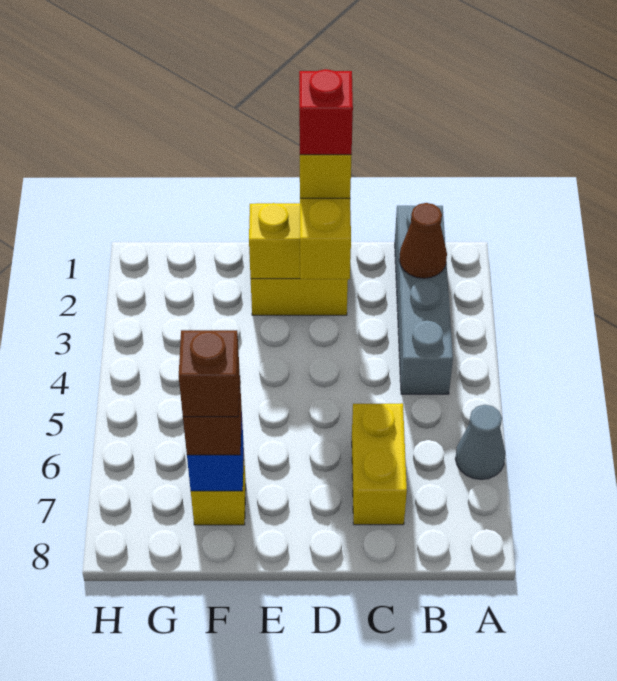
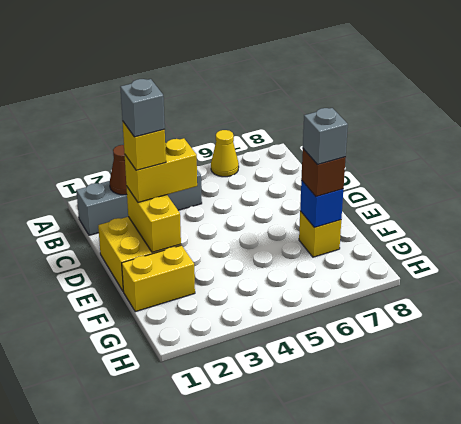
grey cone A6 level 1 -> yellow cone A6 level 1
yellow brick C6:C7 level 1 -> yellow brick F1:F2 level 1
red brick D2 level 5 -> grey brick D2 level 5
brown brick F7 level 4 -> grey brick F7 level 4

